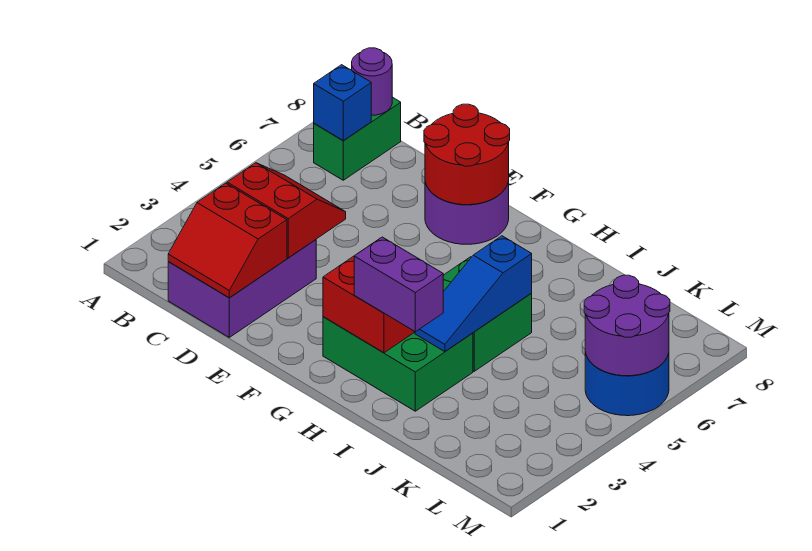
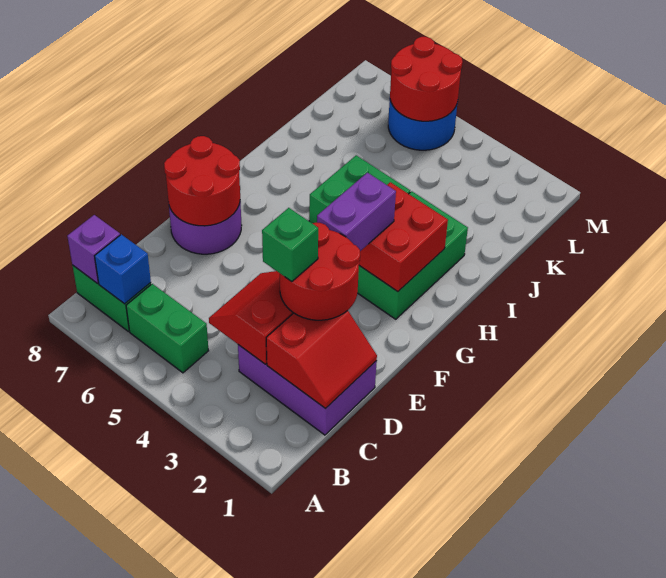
none -> green brick B5:B6 level 1
purple round brick B8 level 2 -> purple brick B8 level 2
none -> red round brick D2:E3 level 3
none -> green brick D3 level 4
purple brick H2:I2 level 3 -> purple brick F3:G3 level 3
blue slope I3:I5 level 2 top 5 -> none
purple round brick L5:M6 level 2 -> red round brick L5:M6 level 2

